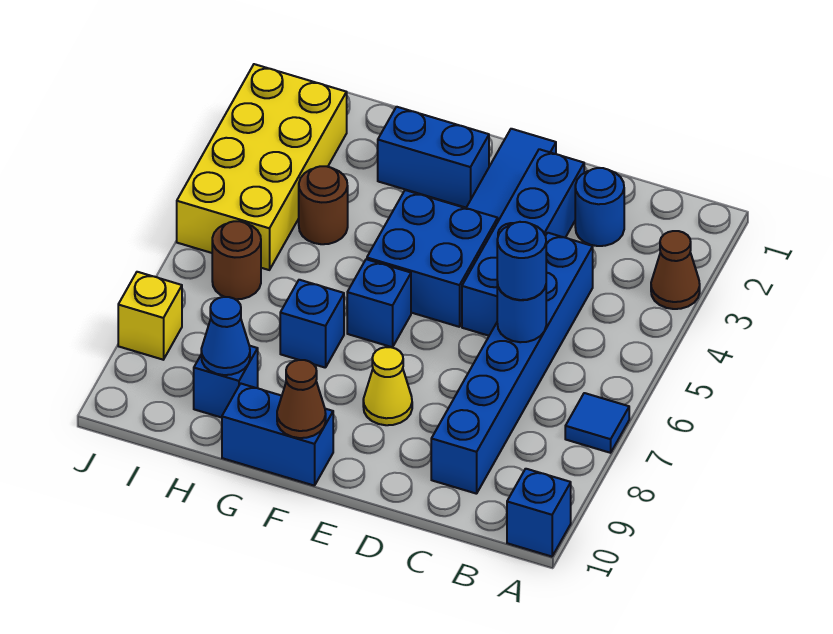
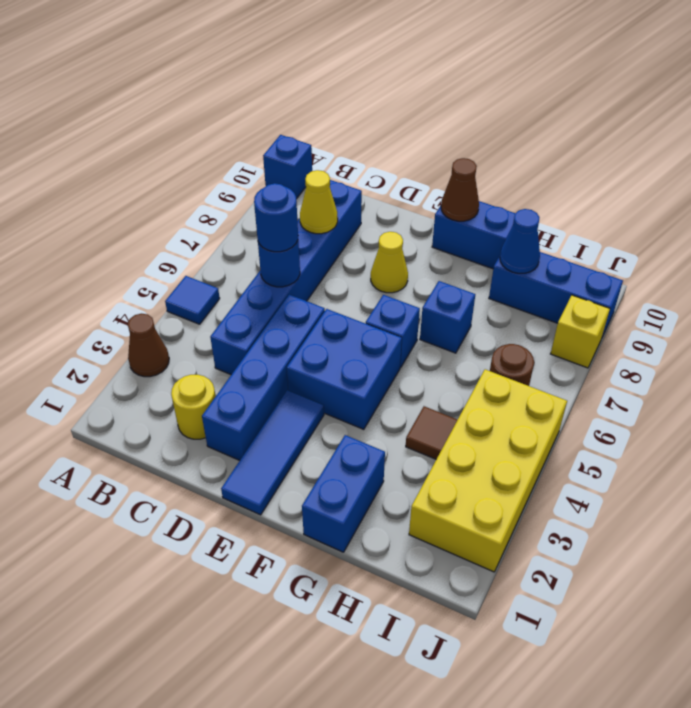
blue tile A7 level 1 -> blue tile A5 level 1
blue round brick C2 level 1 -> yellow round brick C2 level 1
none -> yellow cone C8 level 2
blue brick F2:G2 level 1 -> blue brick G1:G2 level 1
brown round brick H4 level 1 -> brown tile H4 level 1
blue brick H9 level 1 -> blue brick H9:J9 level 1

